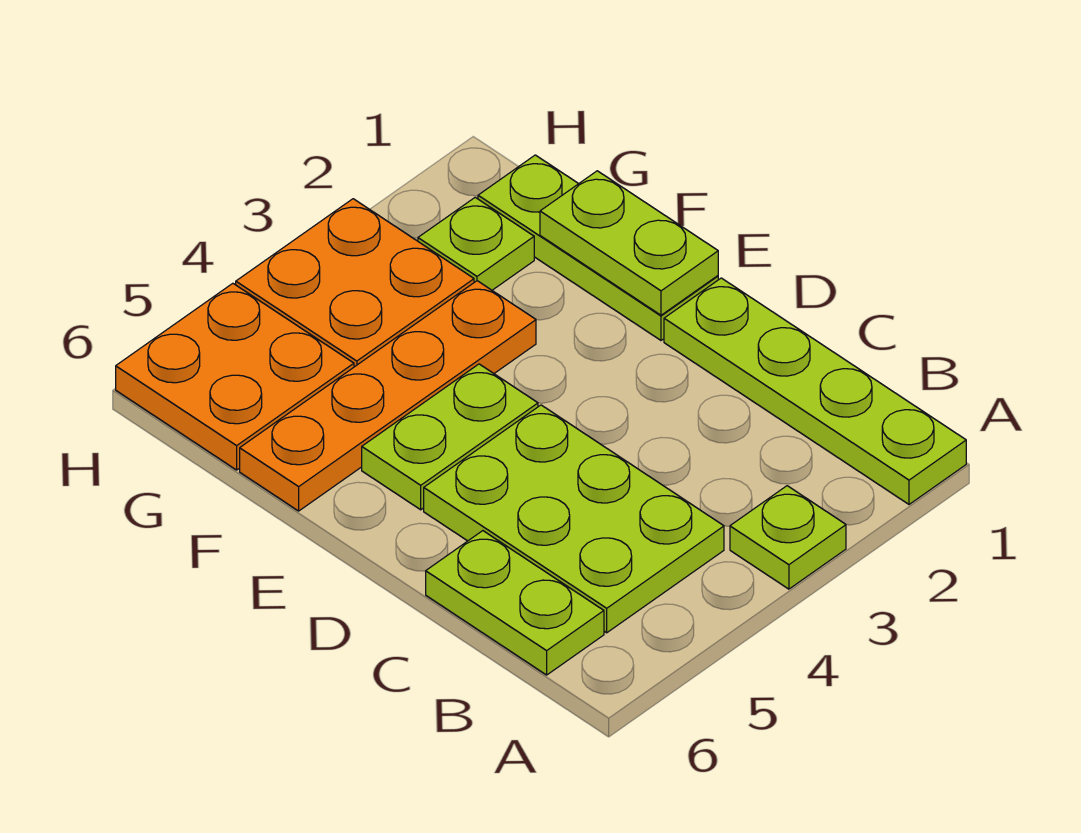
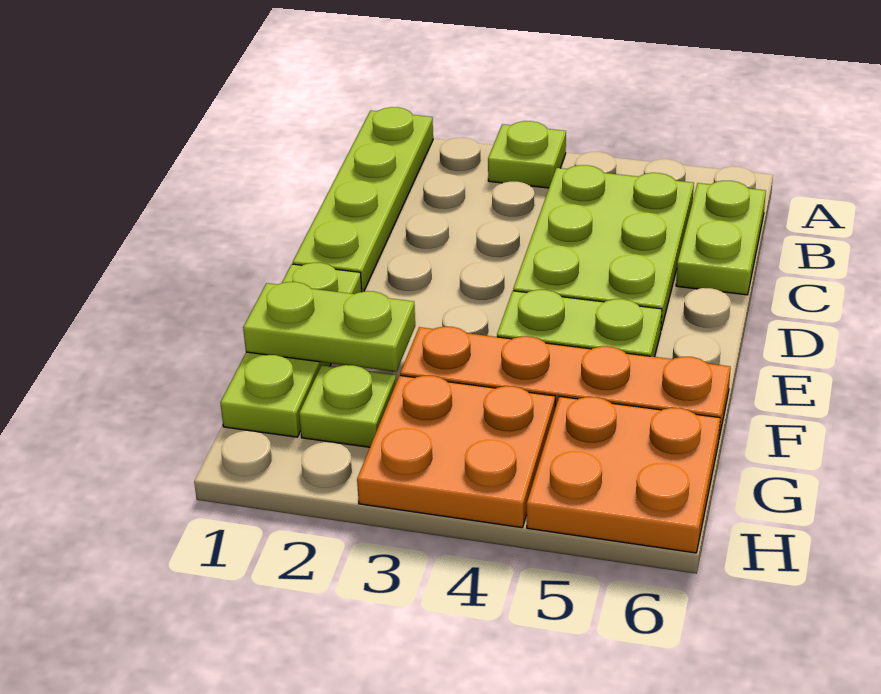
lime plate E1:F1 level 2 -> lime plate F1:F2 level 2

